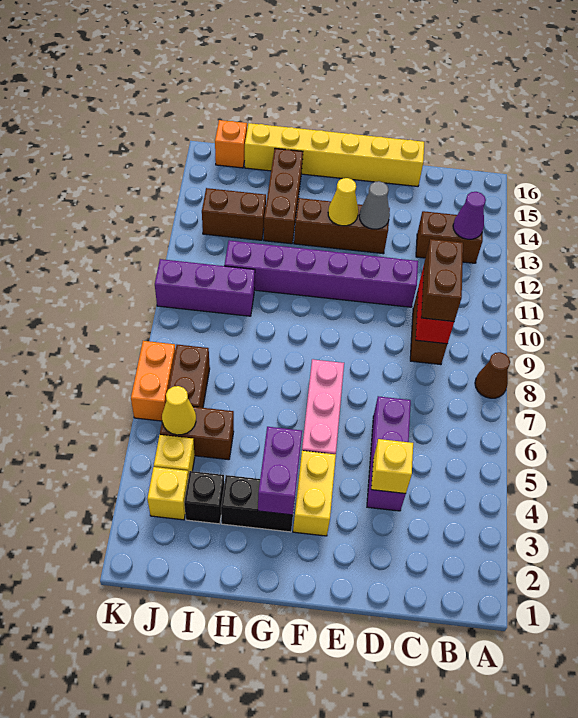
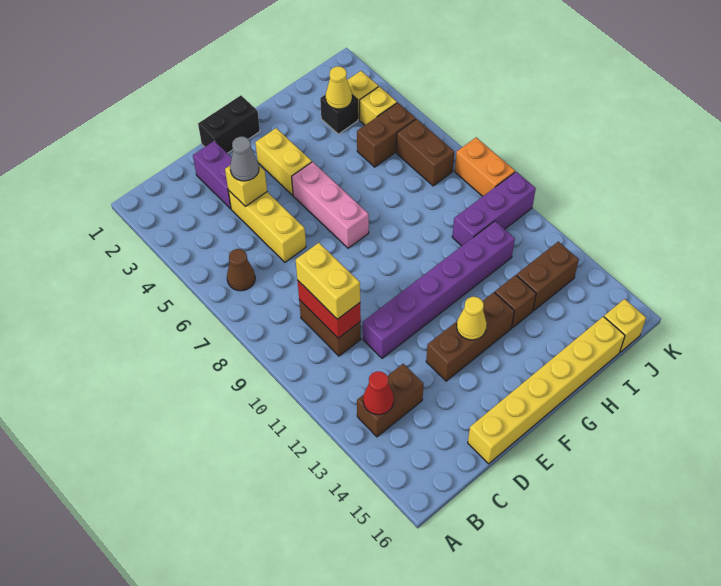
brown cone A8 level 1 -> brown cone B6 level 1
purple cone B13 level 2 -> red cone B13 level 2
brown brick C9:C10 level 3 -> yellow brick C9:C10 level 3
purple brick D4:D6 level 1 -> yellow brick D4:D6 level 1
grey cone E13 level 2 -> grey cone D4 level 3
black brick G3:H3 level 1 -> black brick E1:F1 level 1
purple brick G3:G4 level 2 -> purple brick D2:D3 level 1
brown brick H13:H15 level 1 -> brown brick H13 level 1
yellow cone J5 level 2 -> yellow cone I3 level 2
orange brick J16 level 1 -> yellow brick J16 level 1
orange brick K6:K7 level 1 -> orange brick K8:K9 level 1

